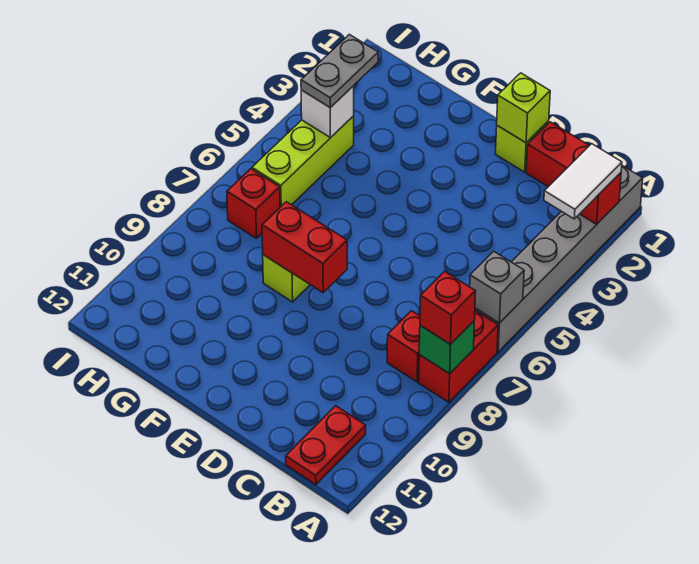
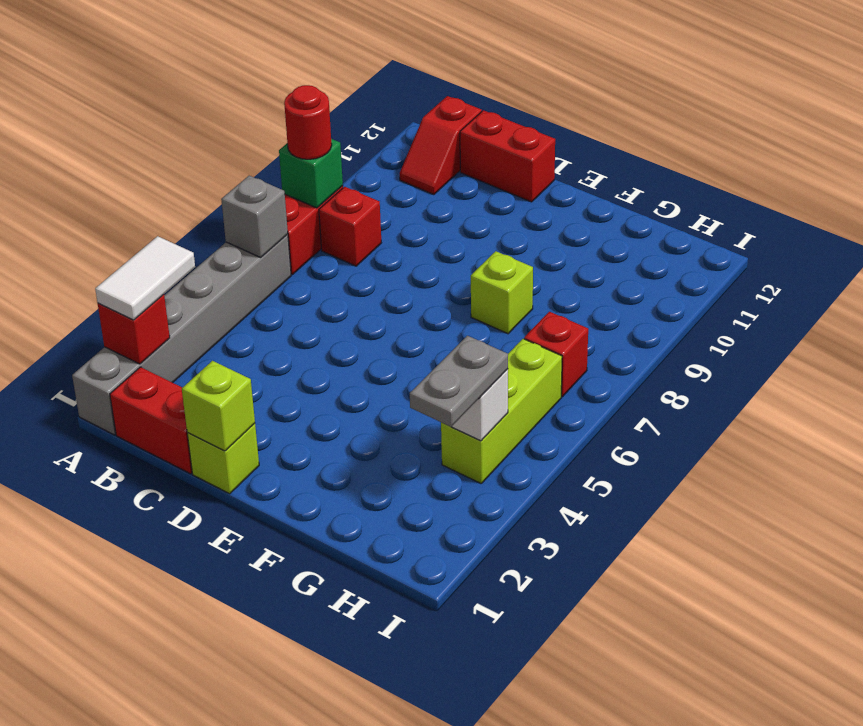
red brick A8 level 3 -> red round brick A8 level 3
red plate B11:B12 level 1 -> red slope B11:B12 level 1 top 12
red brick E8:F8 level 2 -> red brick C12:D12 level 1

